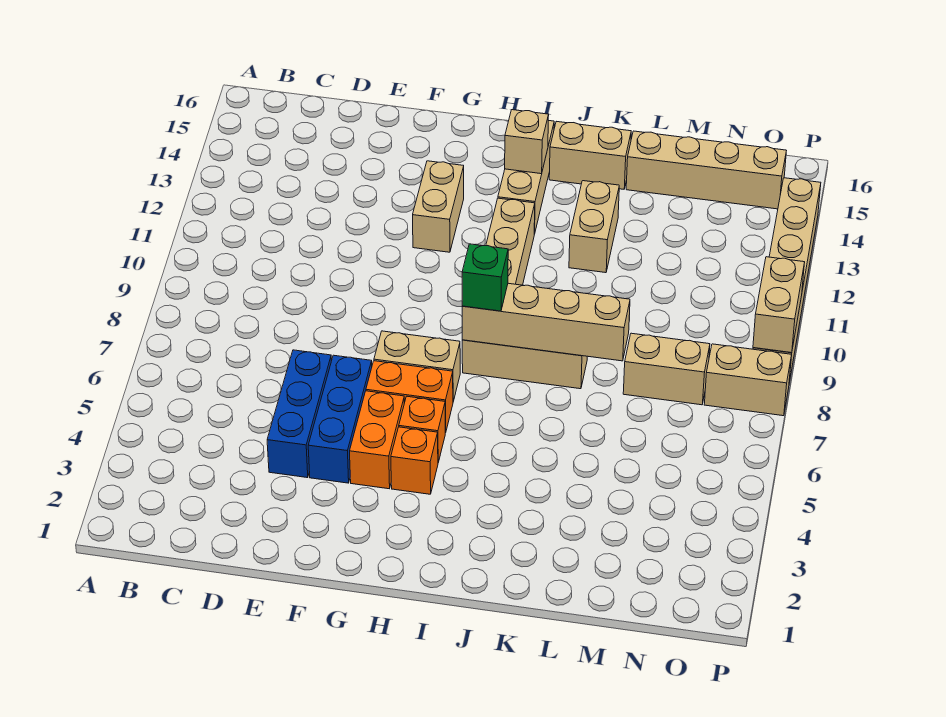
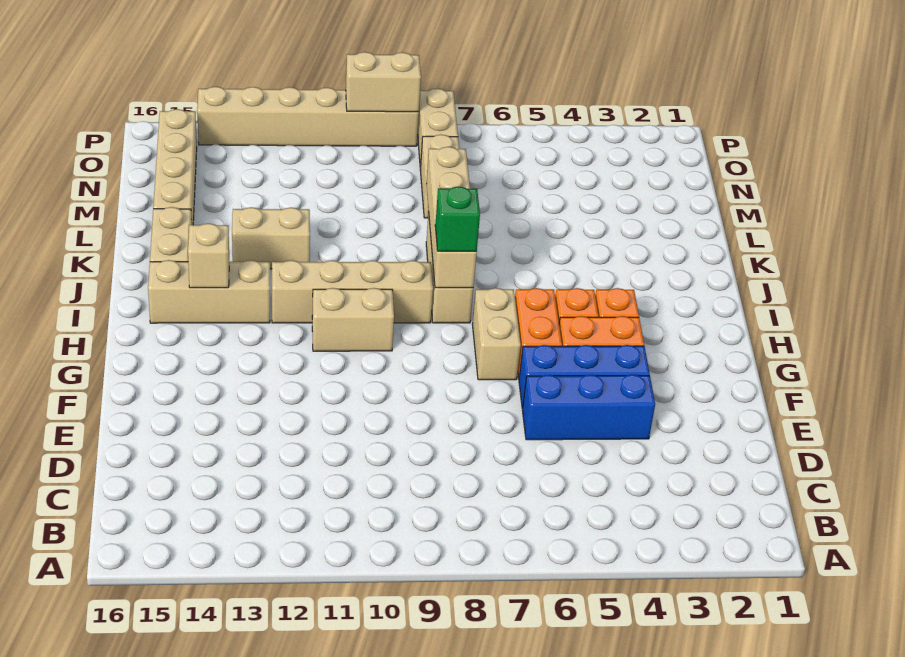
tan brick G12:G13 level 1 -> tan brick H10:H11 level 1

